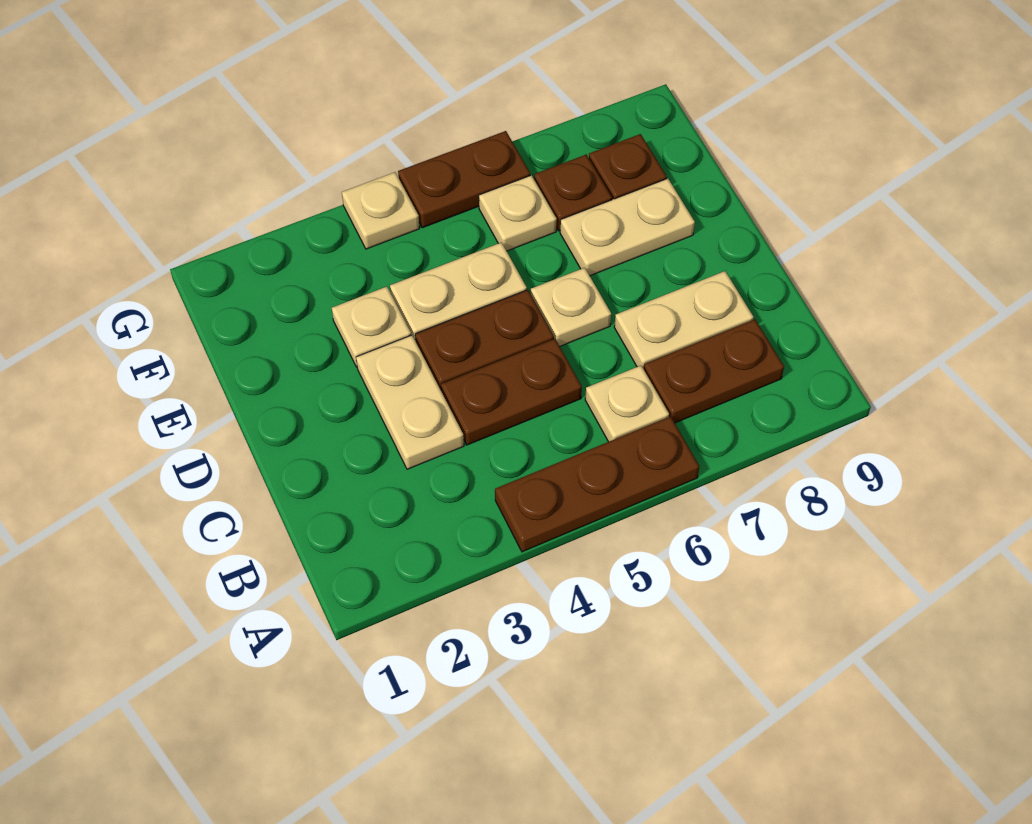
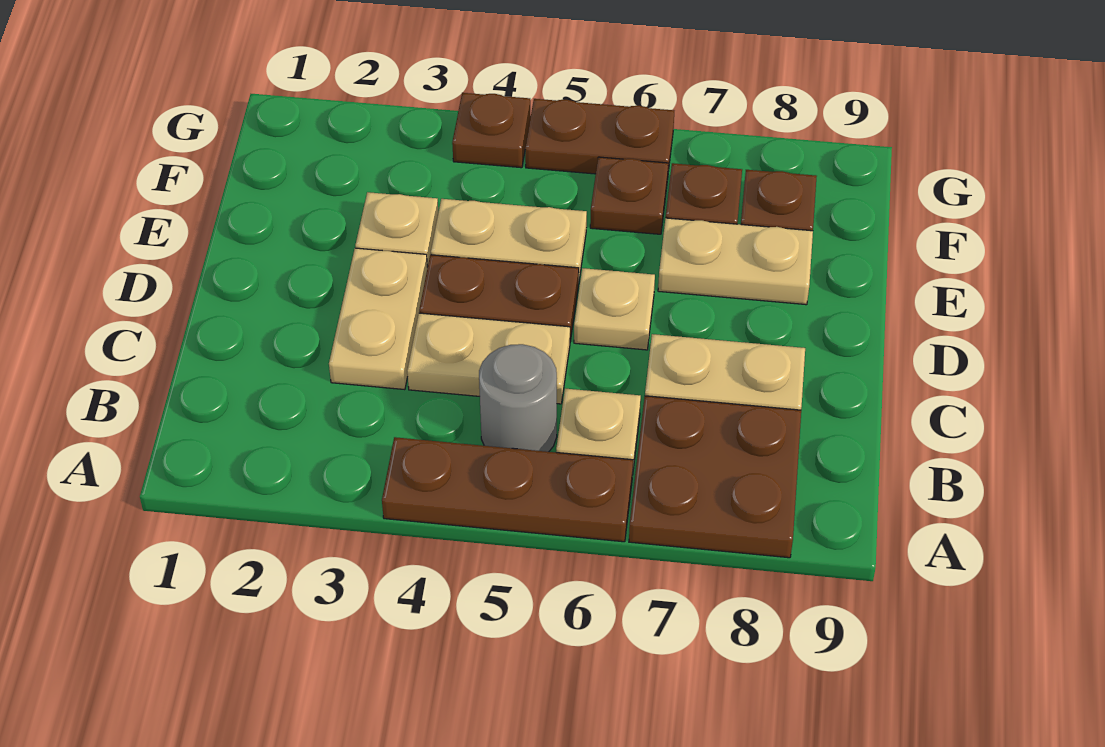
none -> grey round brick B5 level 1
brown plate B7:B8 level 1 -> brown plate A7:B8 level 1
brown plate C4:C5 level 1 -> tan plate C4:C5 level 1
tan plate F6 level 1 -> brown plate F6 level 1
tan plate G4 level 1 -> brown plate G4 level 1

